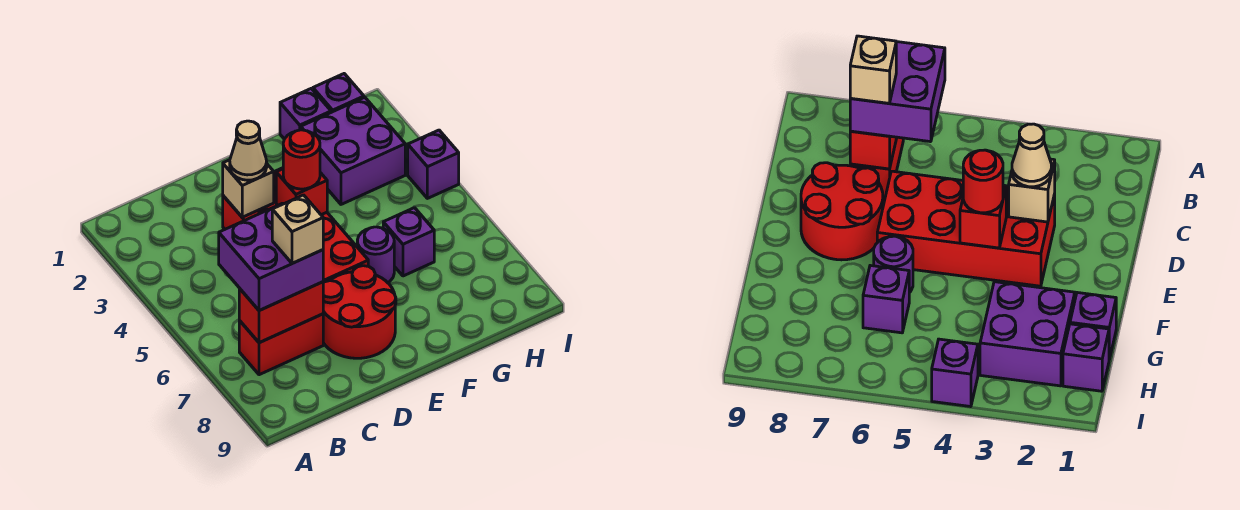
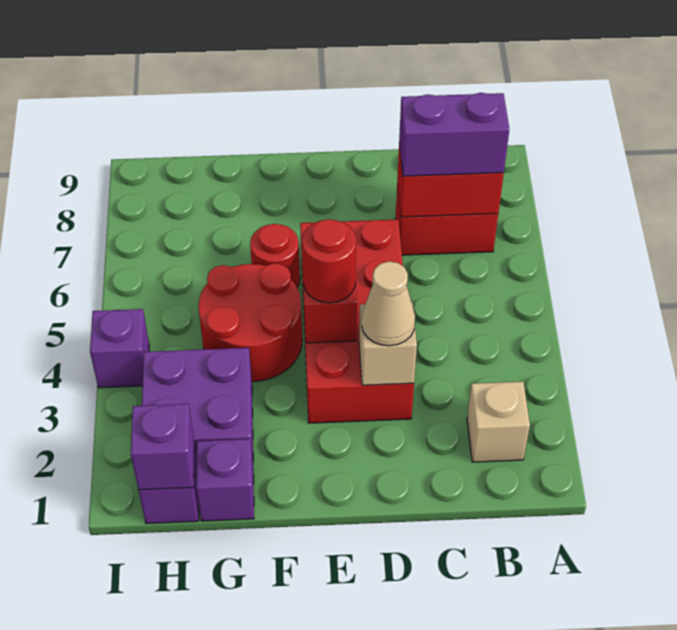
purple brick B6:C7 level 3 -> purple brick B7:C7 level 3
tan brick C7 level 4 -> tan brick B2 level 1
red round brick D7:E8 level 1 -> red round brick F4:G5 level 1
purple round brick F6 level 1 -> red round brick F6 level 1
purple brick G6 level 1 -> purple brick H1 level 2

